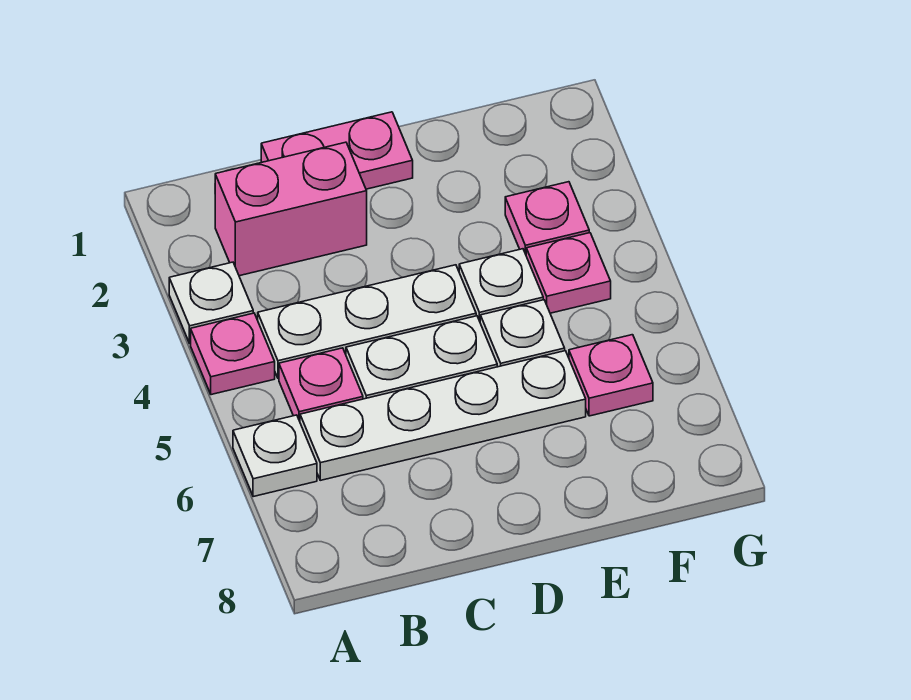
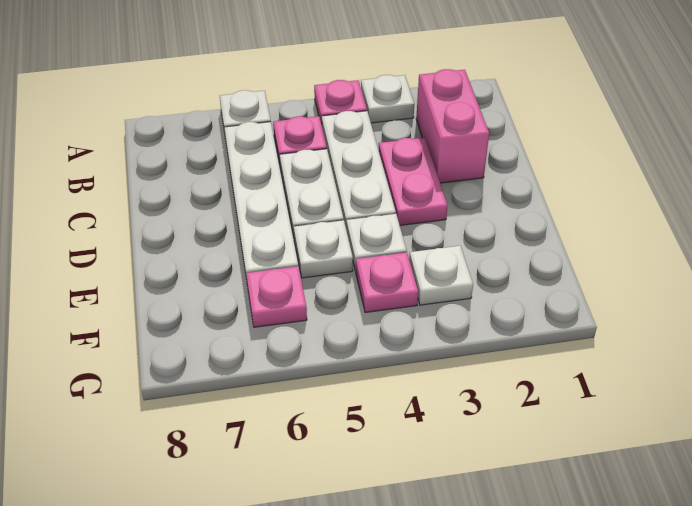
pink plate C1:D1 level 1 -> pink plate C3:D3 level 1
pink plate F3 level 1 -> white plate F3 level 1

